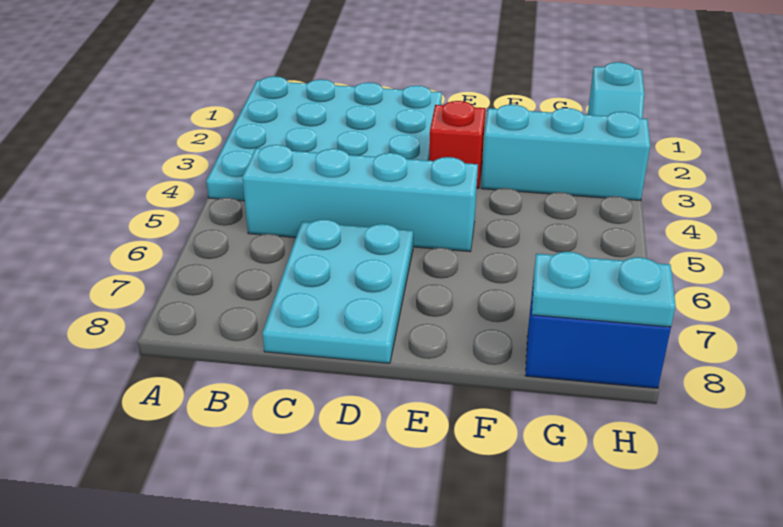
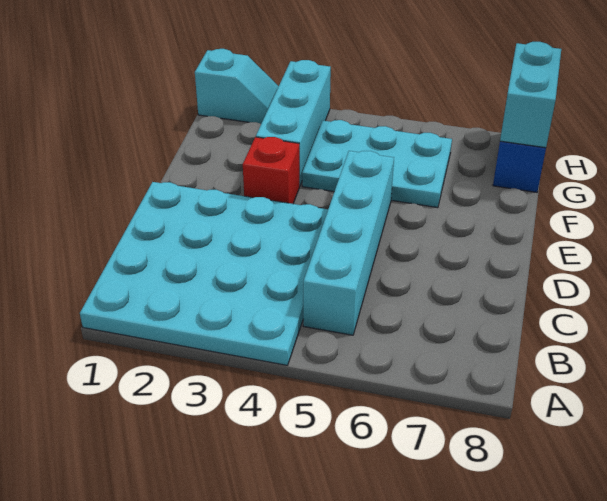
cyan plate C6:D8 level 1 -> cyan plate F4:G6 level 1
cyan plate G8:H8 level 2 -> cyan brick G8:H8 level 2

